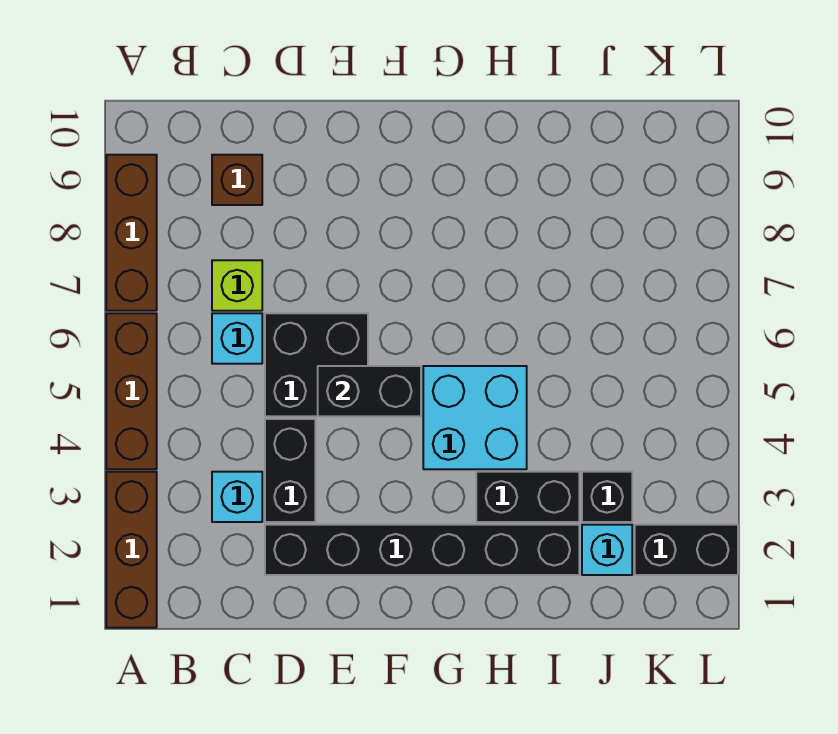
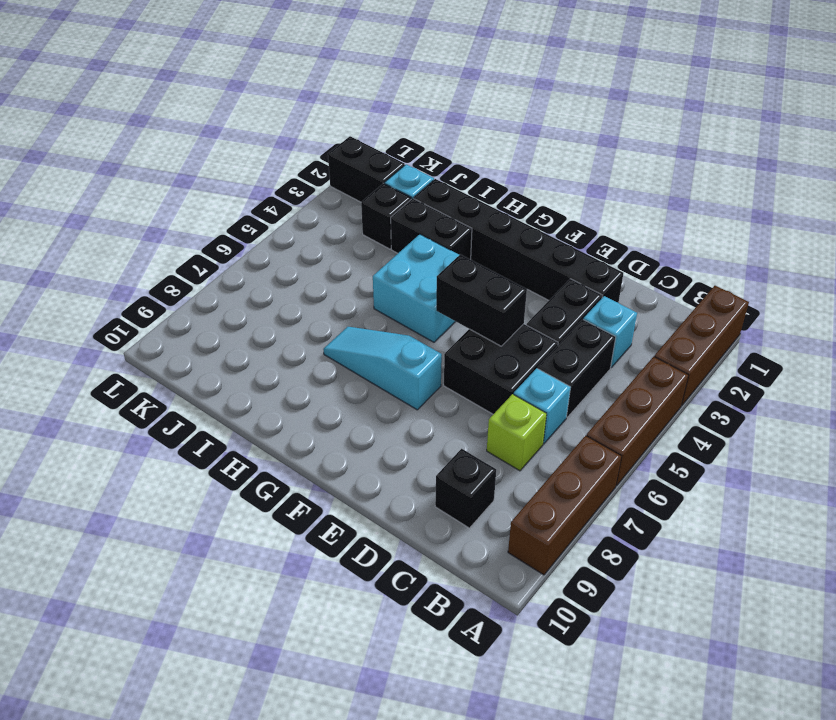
none -> black brick C4:C5 level 1
brown brick C9 level 1 -> black brick C9 level 1
none -> cyan slope F7:H7 level 1 top F

